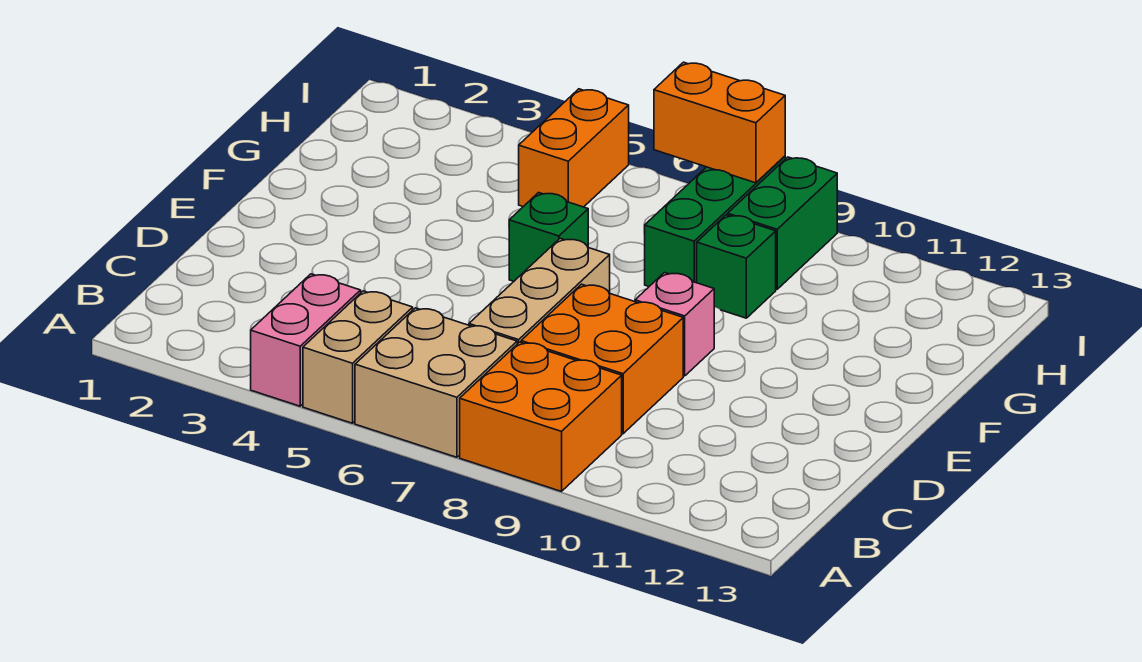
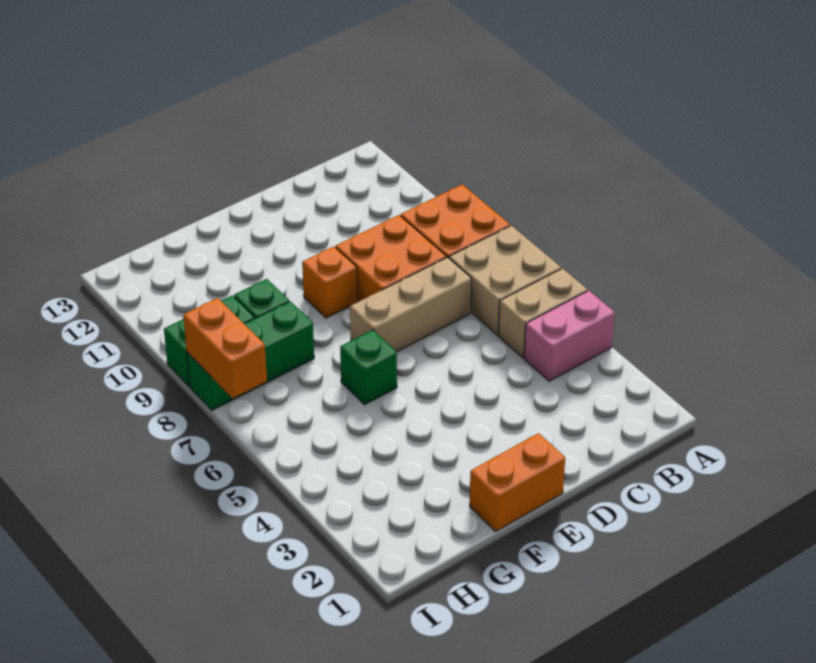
pink brick E9 level 1 -> orange brick E9 level 1
orange brick H5:I5 level 1 -> orange brick E1:F1 level 1

